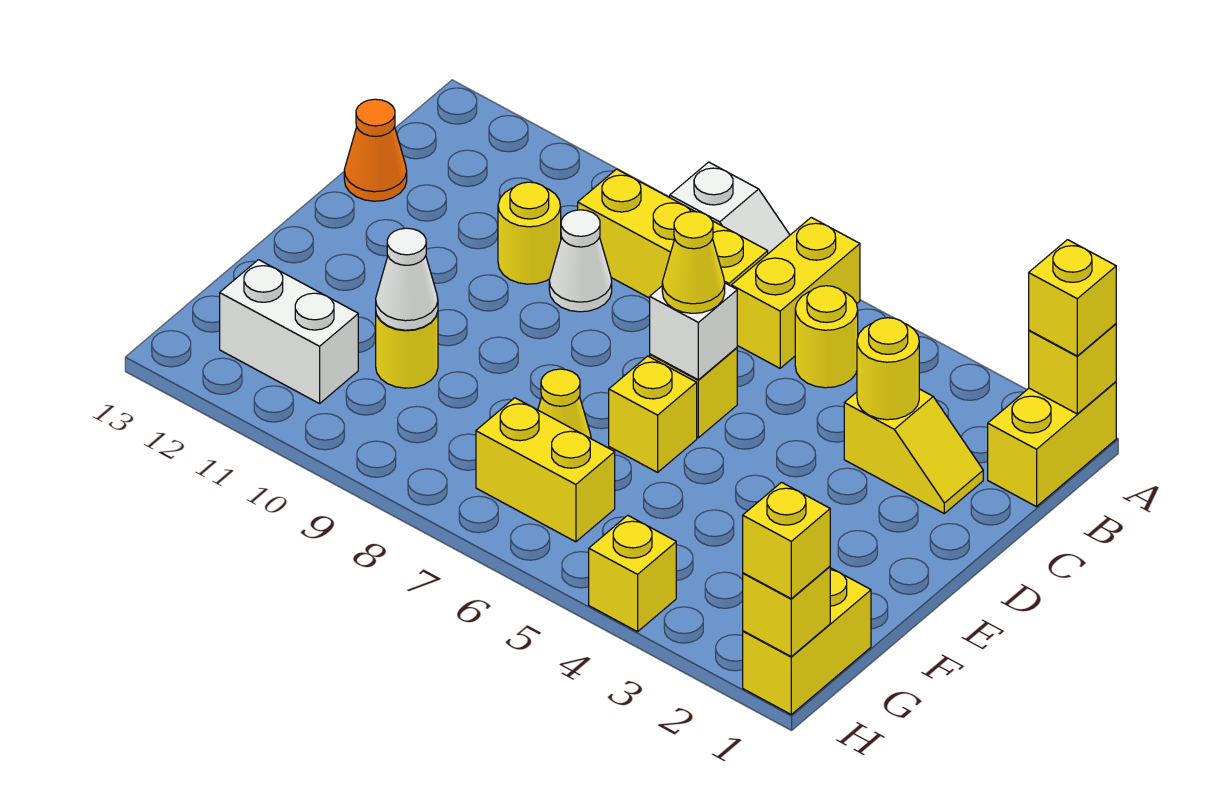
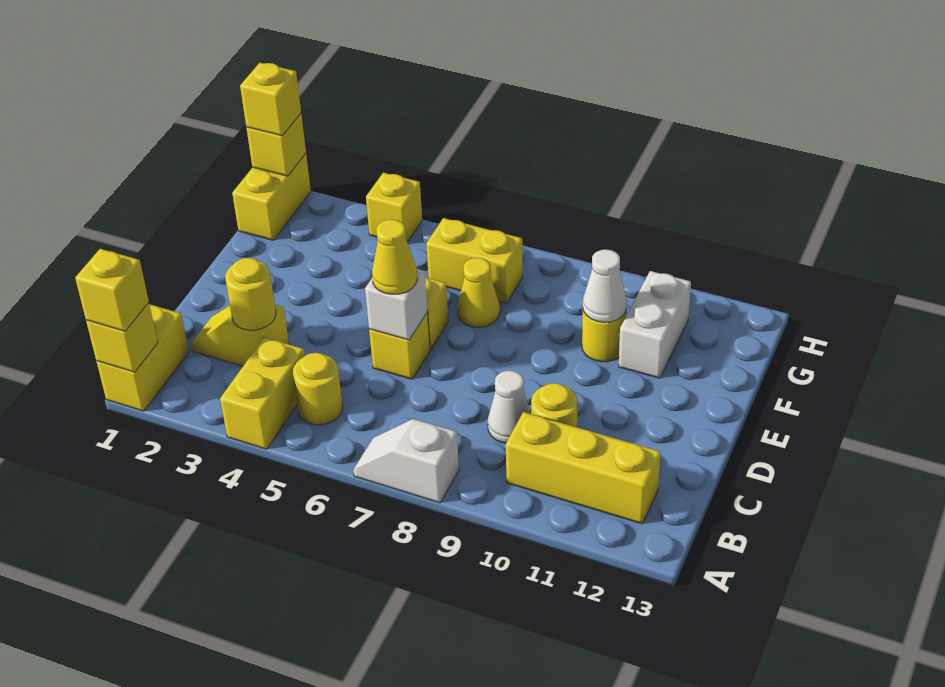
yellow brick A6:B6 level 1 -> yellow brick A4:B4 level 1
yellow brick B7:B9 level 1 -> yellow brick B10:B12 level 1
orange cone C13 level 1 -> none
white brick G11:G12 level 1 -> white brick F11:G11 level 1

